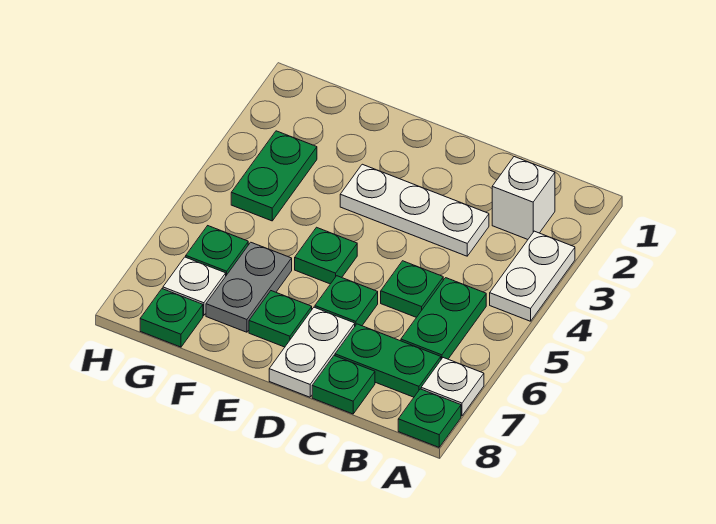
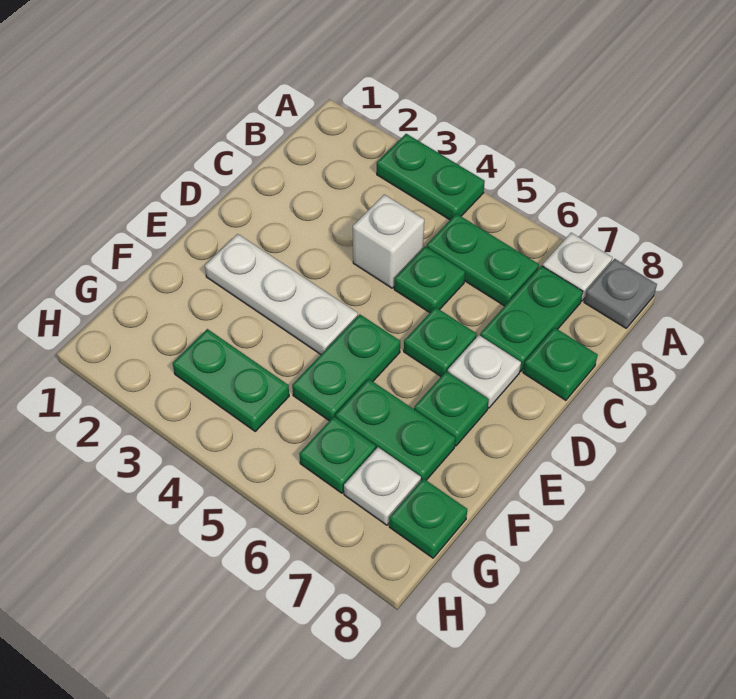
white plate A3:A4 level 1 -> green plate A3:A4 level 1
green plate A8 level 1 -> grey plate A8 level 1
white brick B2 level 1 -> white brick C4 level 1
white plate C3:E3 level 1 -> white plate E2:E4 level 1
white plate D7:D8 level 1 -> white plate D7 level 1
green plate E5 level 1 -> green plate E5:F5 level 1
grey plate F6:F7 level 1 -> green plate F6:F7 level 1

